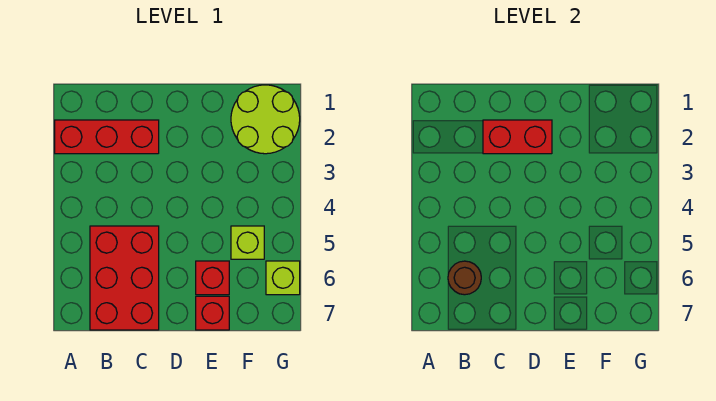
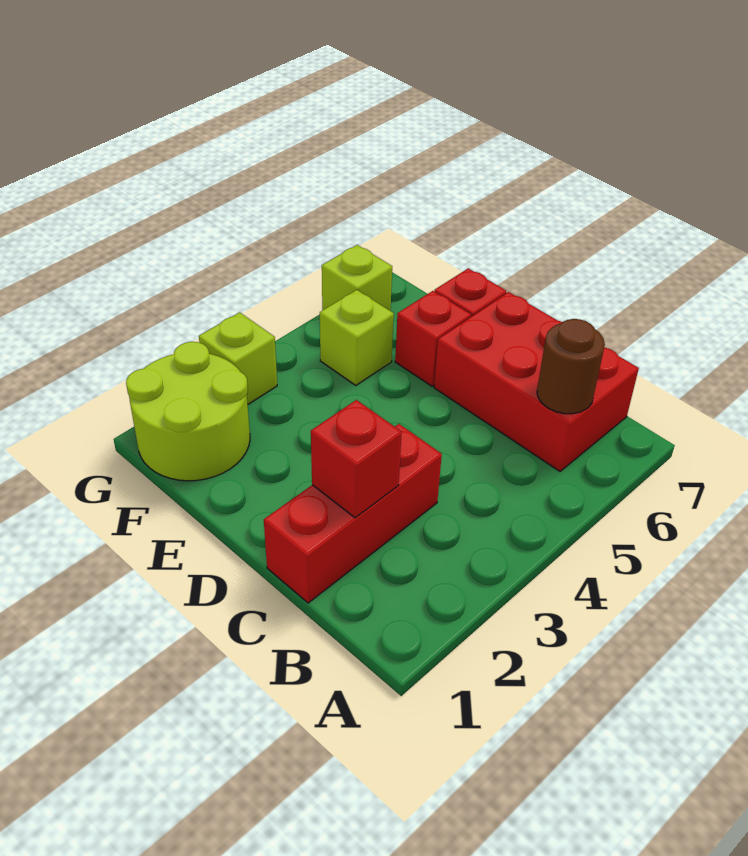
red brick A2:C2 level 1 -> red brick C1:C3 level 1
red brick B5:C7 level 1 -> red brick B6:D7 level 1
red brick C2:D2 level 2 -> red brick C2 level 2
none -> lime brick G3 level 1

